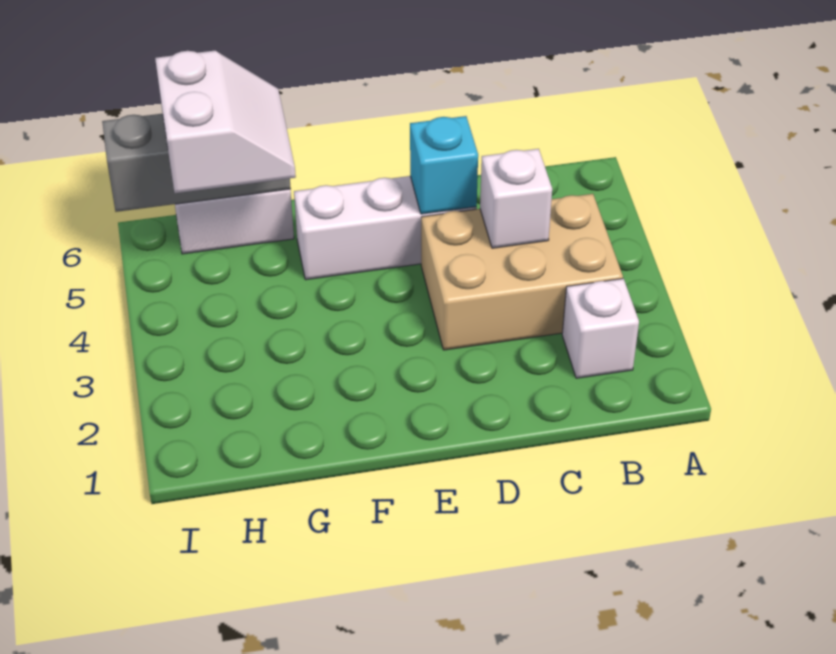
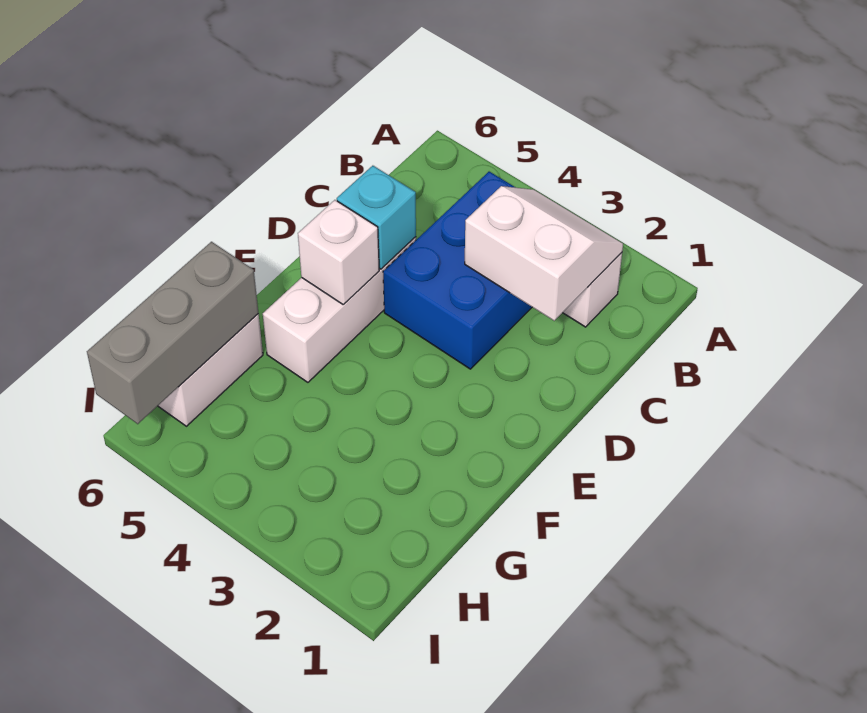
tan brick B3:D4 level 1 -> blue brick B3:D4 level 1
white brick C4 level 2 -> white brick E5 level 2
white slope G5:H6 level 3 top H -> white slope B2:C3 level 2 top C

